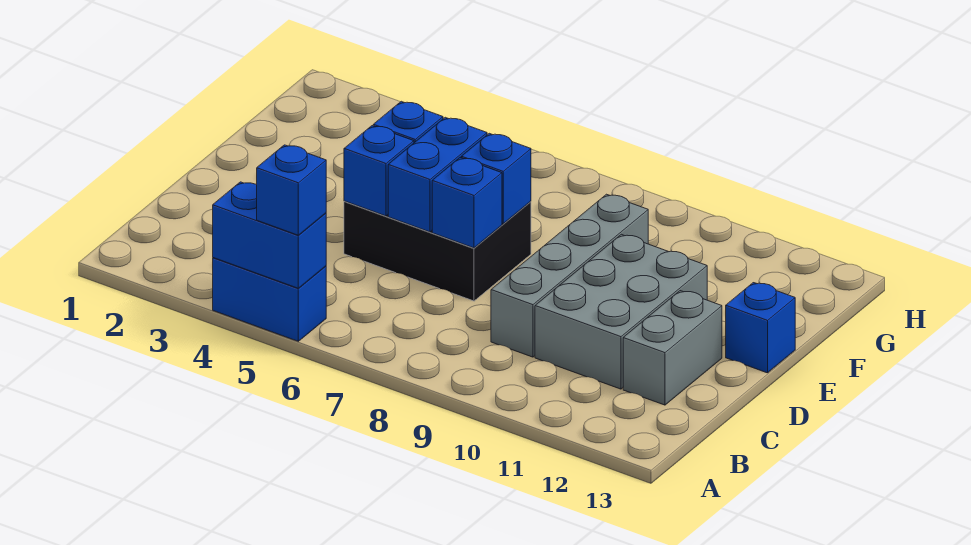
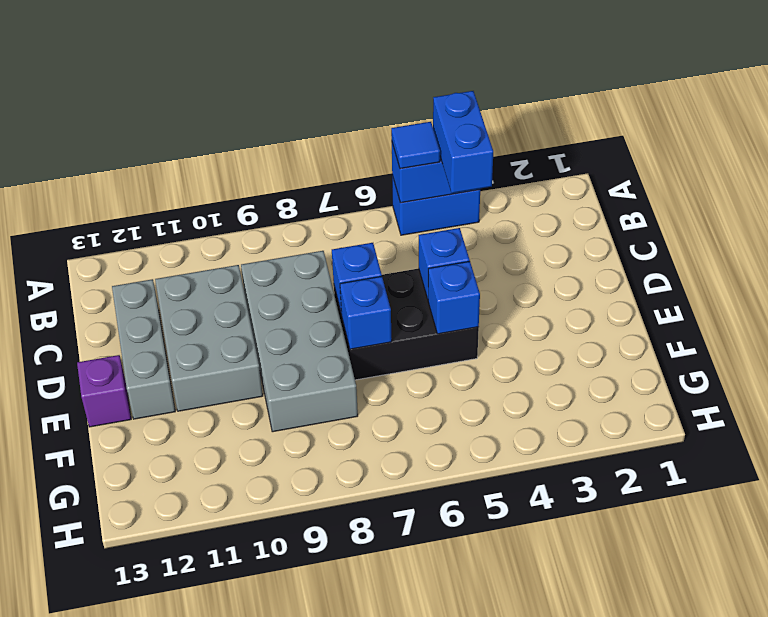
blue brick A5 level 3 -> blue tile A5 level 3
grey brick C9:F9 level 1 -> grey brick C8:F9 level 1
grey brick C12:D12 level 1 -> grey brick C12:E12 level 1
blue brick D6:E6 level 2 -> blue brick A4:B4 level 3
blue brick E13 level 1 -> purple brick E13 level 1

